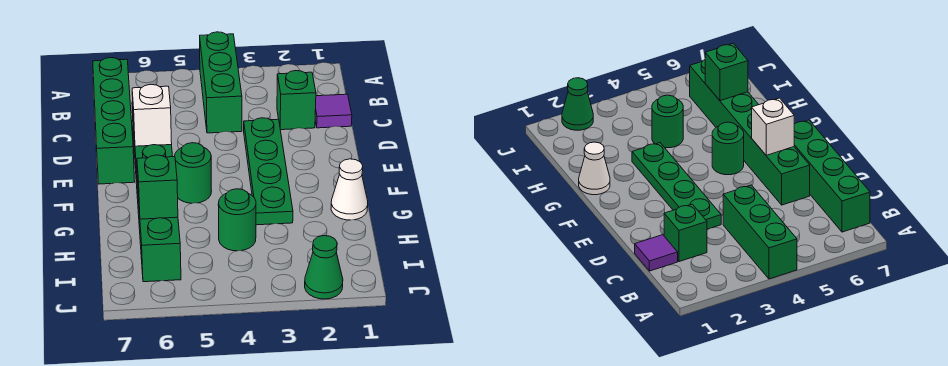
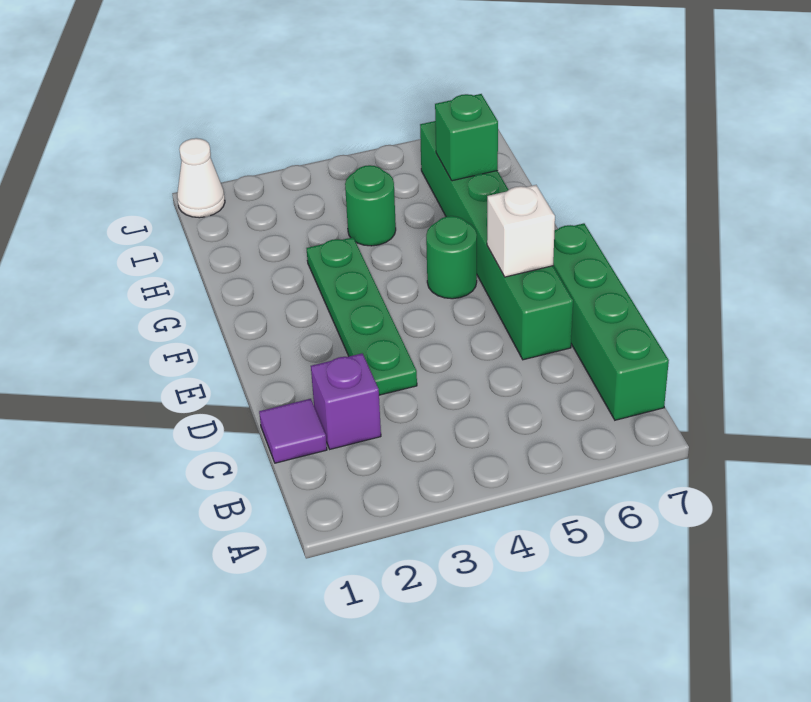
green brick A4:C4 level 1 -> none
green brick C2 level 1 -> purple brick C2 level 1
white cone G1 level 1 -> white cone J1 level 1
green cone J2 level 1 -> none

